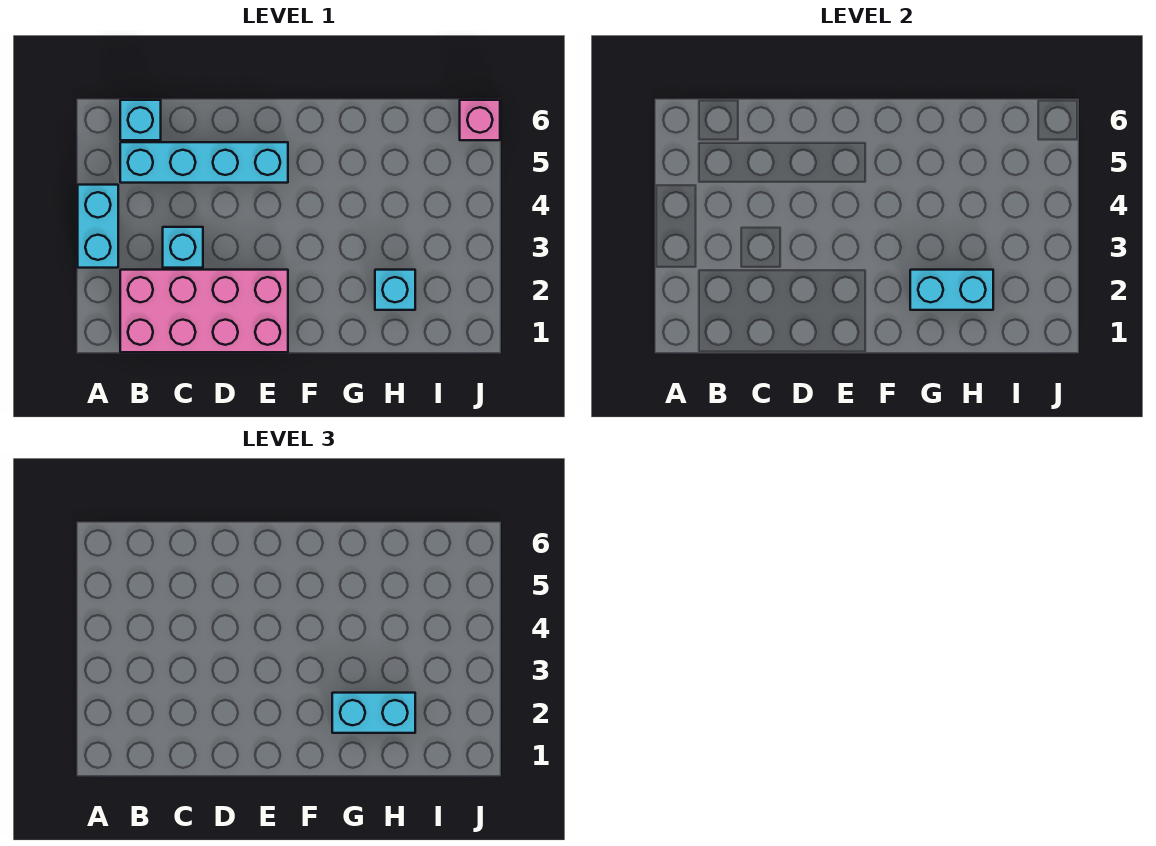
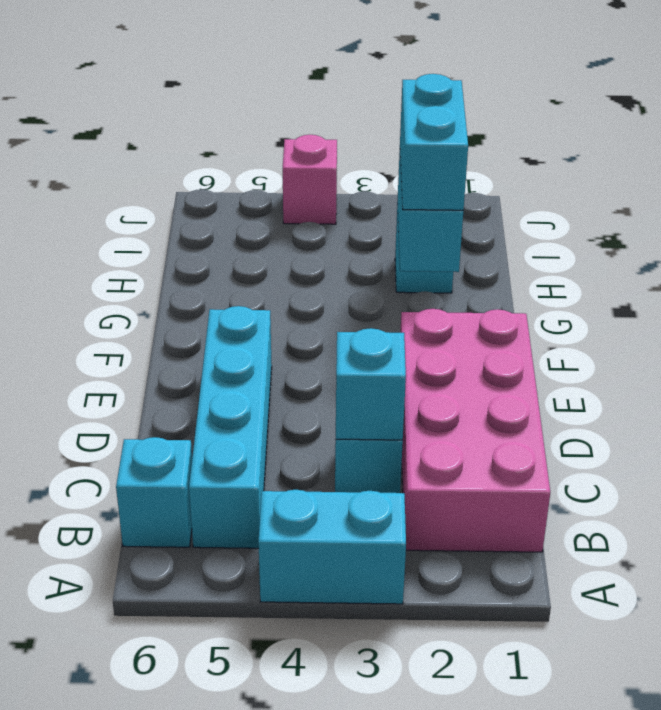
none -> cyan brick C3 level 2
pink brick J6 level 1 -> pink brick J4 level 1

